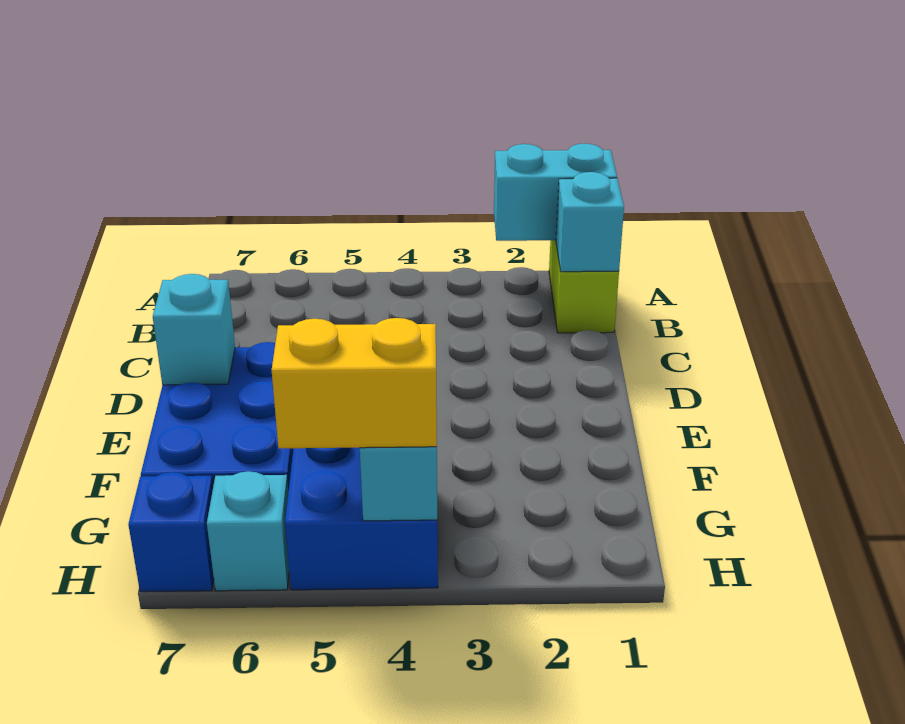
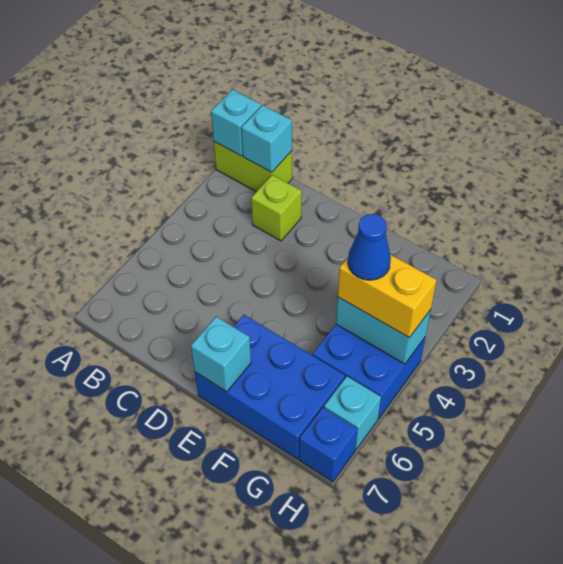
cyan brick A1:A2 level 2 -> cyan brick A1 level 2
none -> lime brick C2 level 1
none -> blue cone G4 level 4
yellow brick H4:H5 level 3 -> yellow brick G4:H4 level 3

